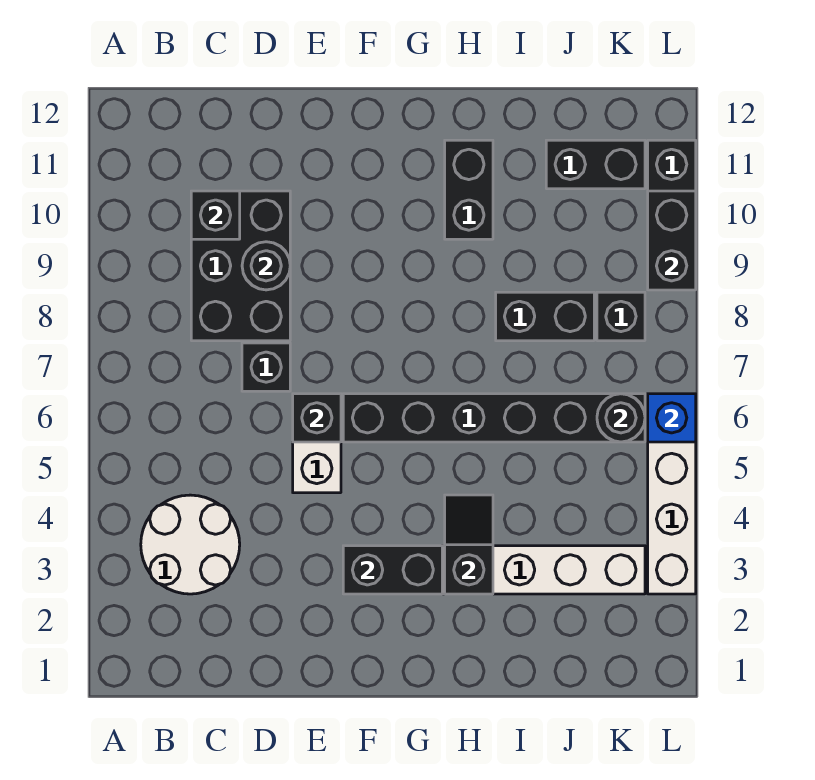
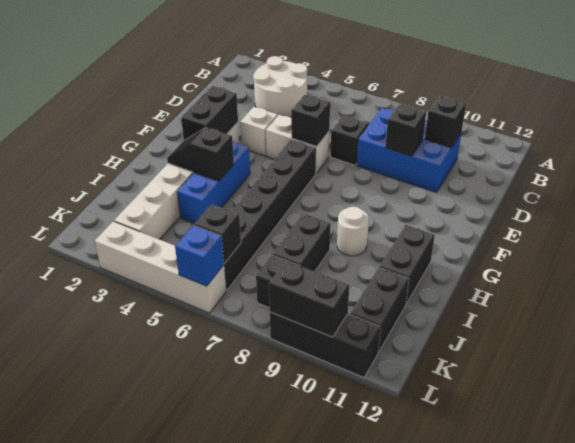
black brick C8:D10 level 1 -> blue brick C8:D10 level 1
black round brick D9 level 2 -> black brick D9 level 2
none -> white brick E4 level 1
none -> blue brick G4:I4 level 1
black slope H3:H4 level 2 top 3 -> black slope H3:H4 level 2 top 4
none -> white round brick H9 level 1
black brick H10:H11 level 1 -> black brick H11:I11 level 1
black round brick K6 level 2 -> black brick K6 level 2

